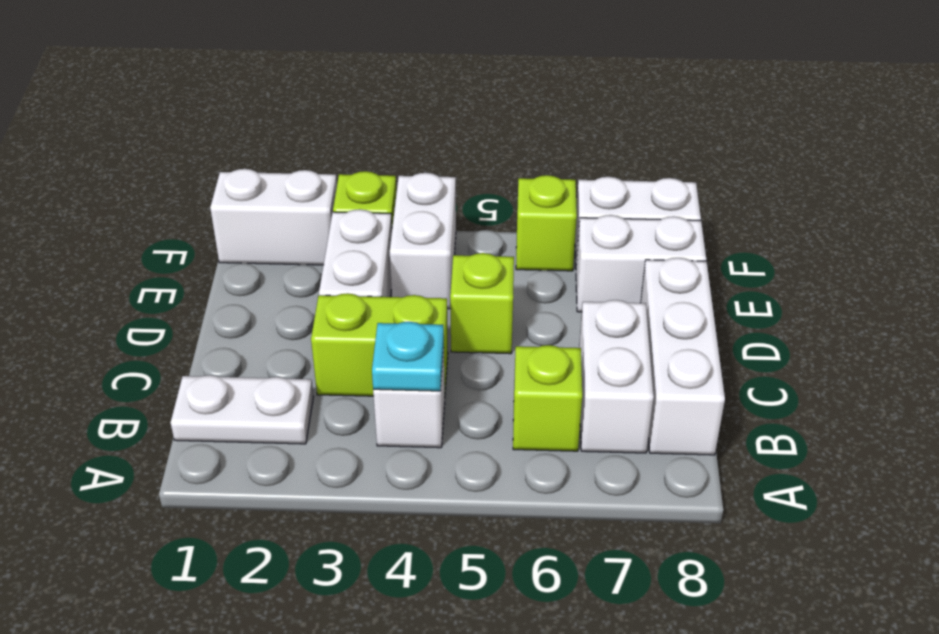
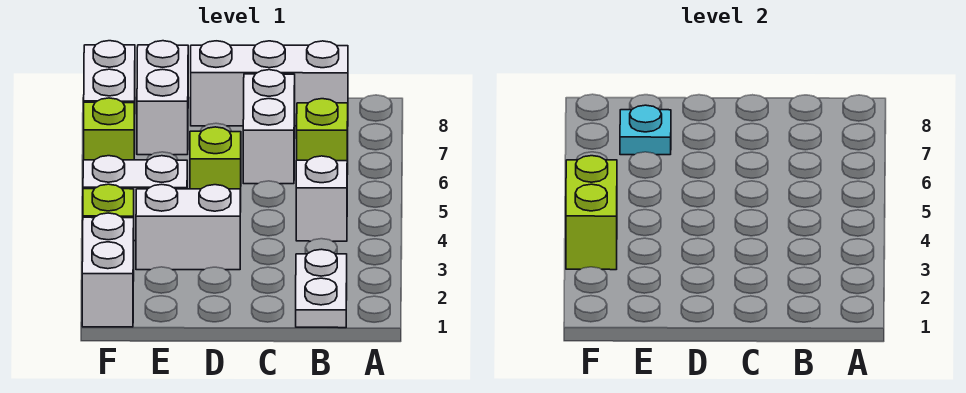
cyan plate B4 level 2 -> cyan plate E7 level 2
white brick B7:C7 level 1 -> white brick C6:C7 level 1
lime brick C3:C4 level 1 -> lime brick F3:F4 level 2

